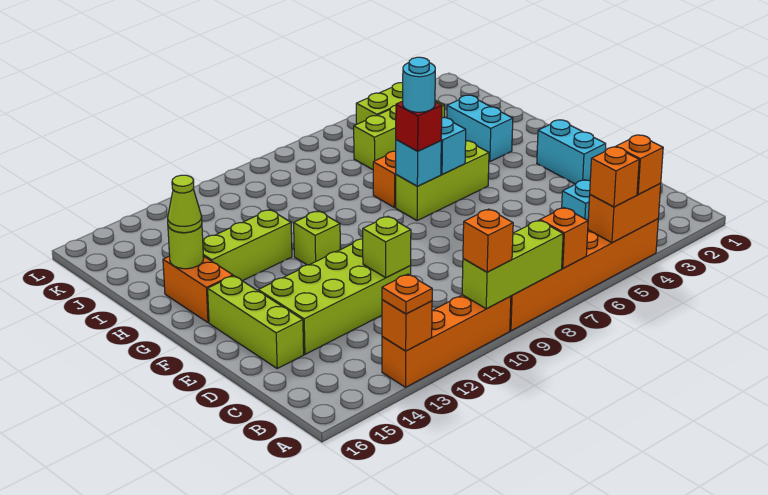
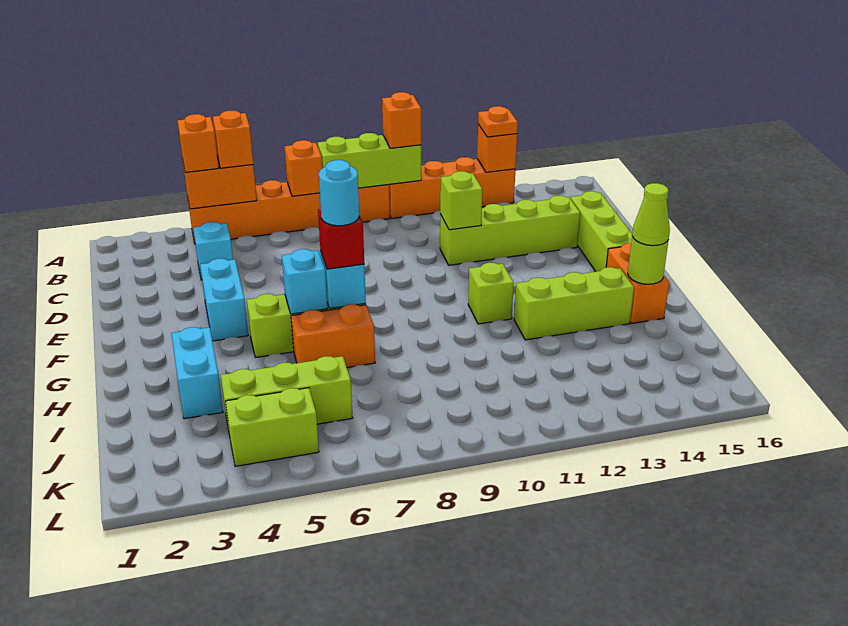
lime brick D11:E14 level 1 -> lime brick D11:D14 level 1
cyan brick E2:F2 level 1 -> cyan brick E4:F4 level 1

